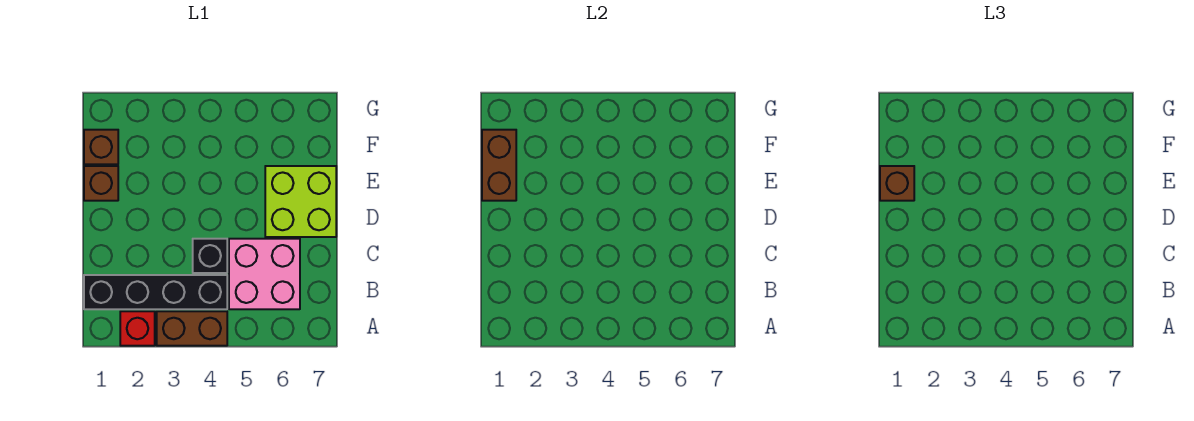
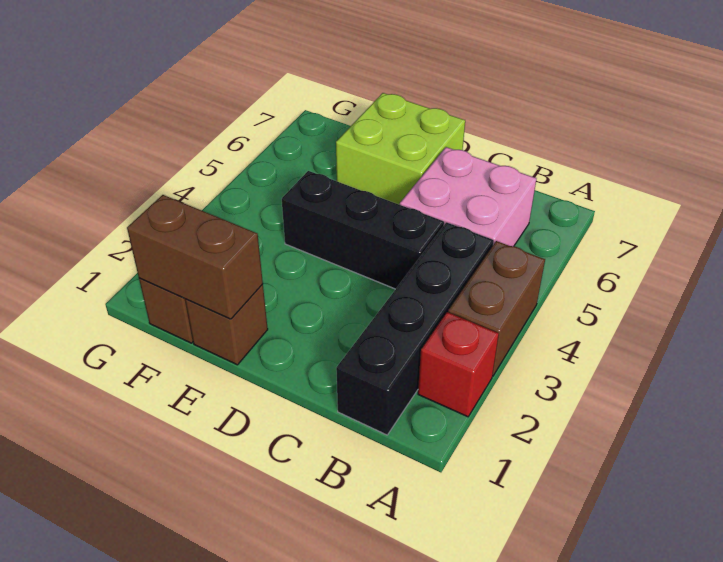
black brick C4 level 1 -> black brick C4:E4 level 1
brown brick E1 level 3 -> none

